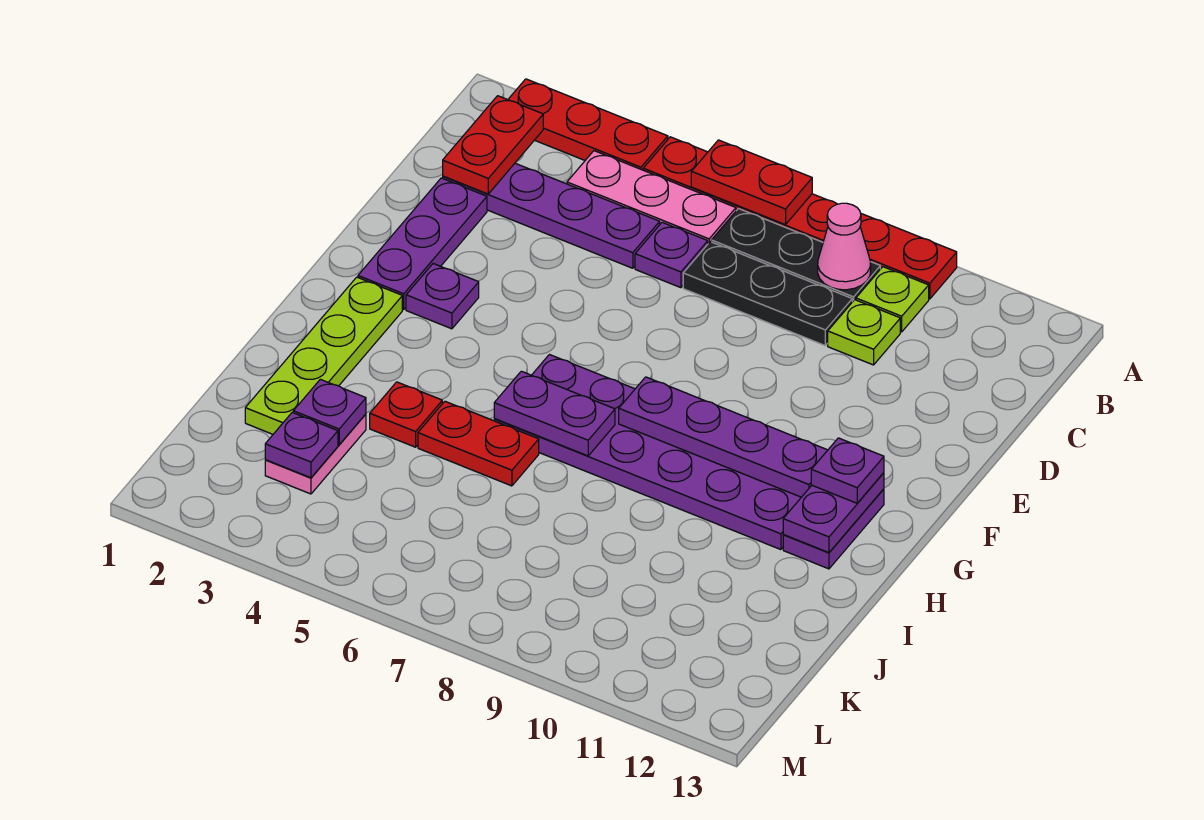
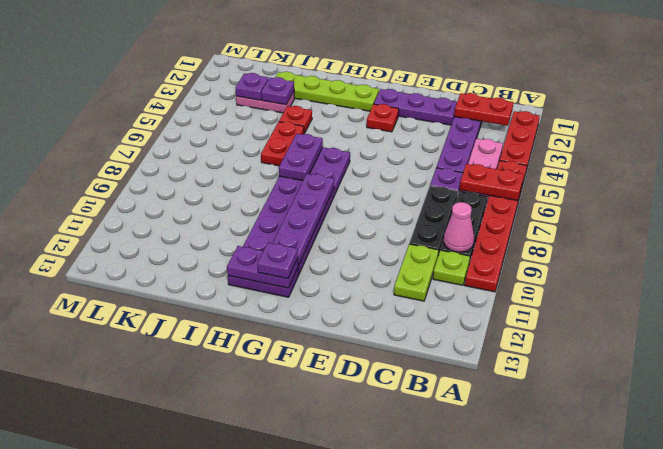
red plate A6:A7 level 2 -> red plate A6:B6 level 2
lime plate C10 level 1 -> lime plate C10:C11 level 1
purple plate F3 level 1 -> red plate F3 level 1

